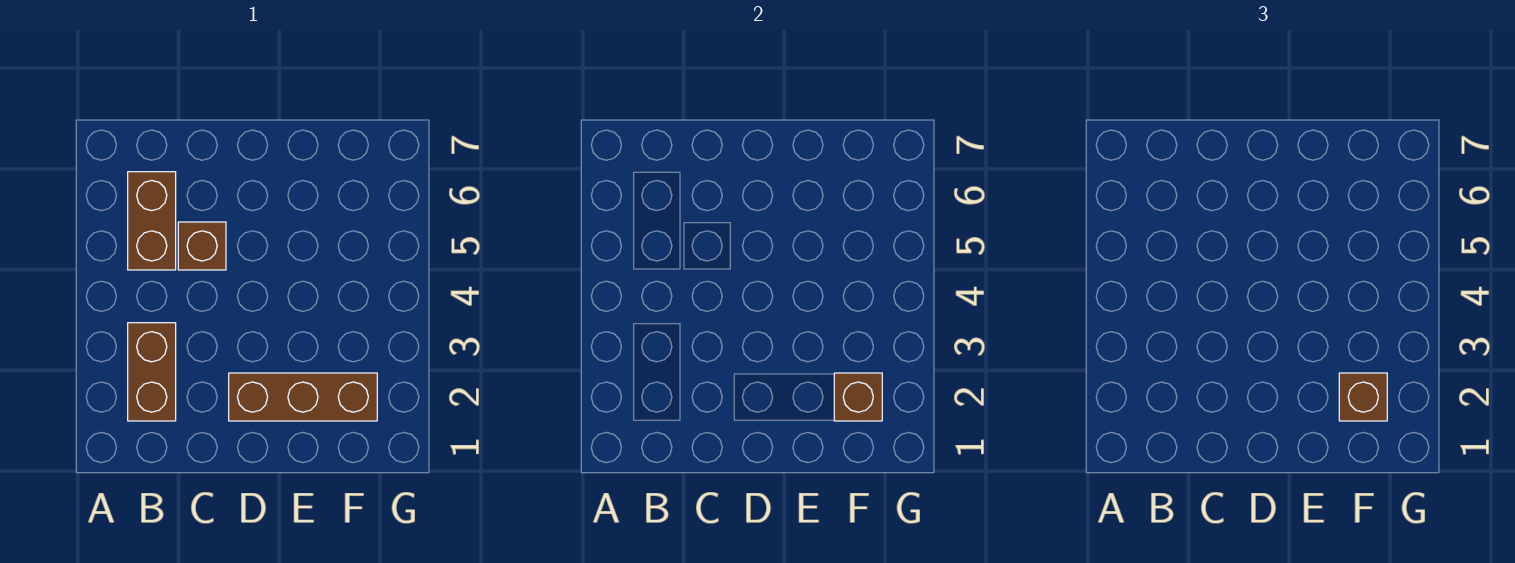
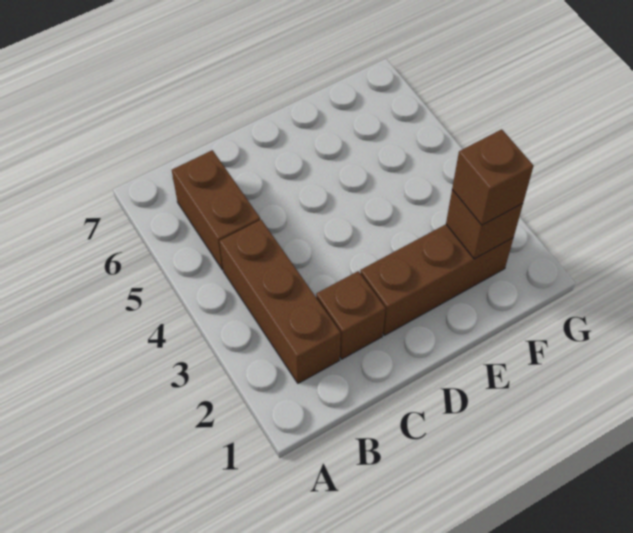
brown brick B2:B3 level 1 -> brown brick B2:B4 level 1
brown brick C5 level 1 -> brown brick C2 level 1

